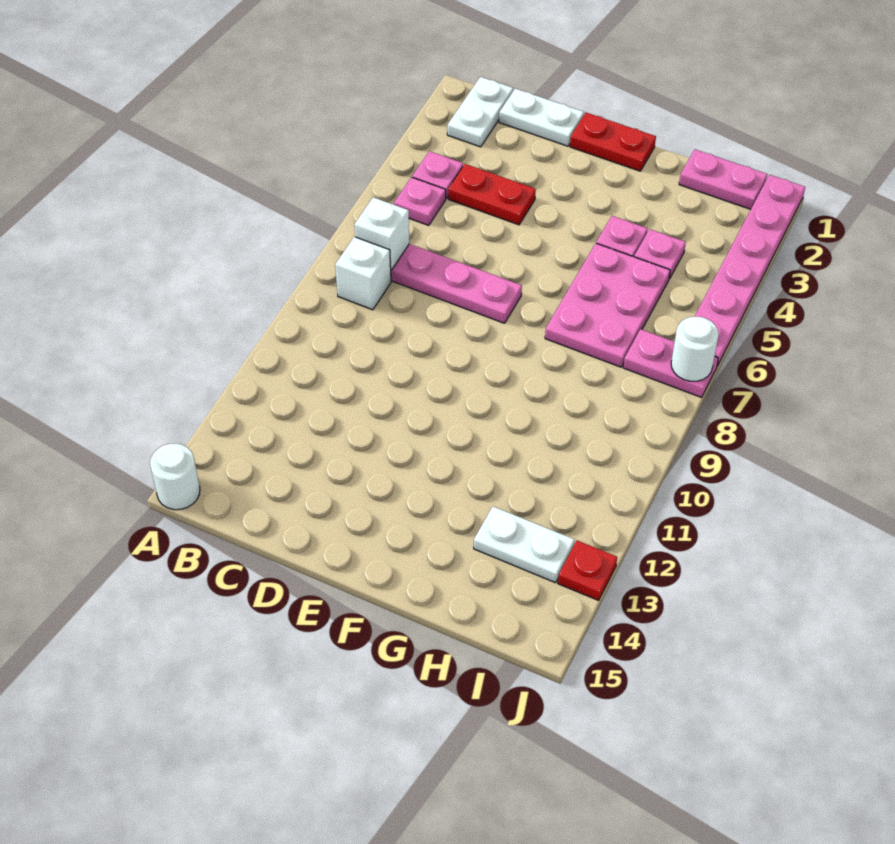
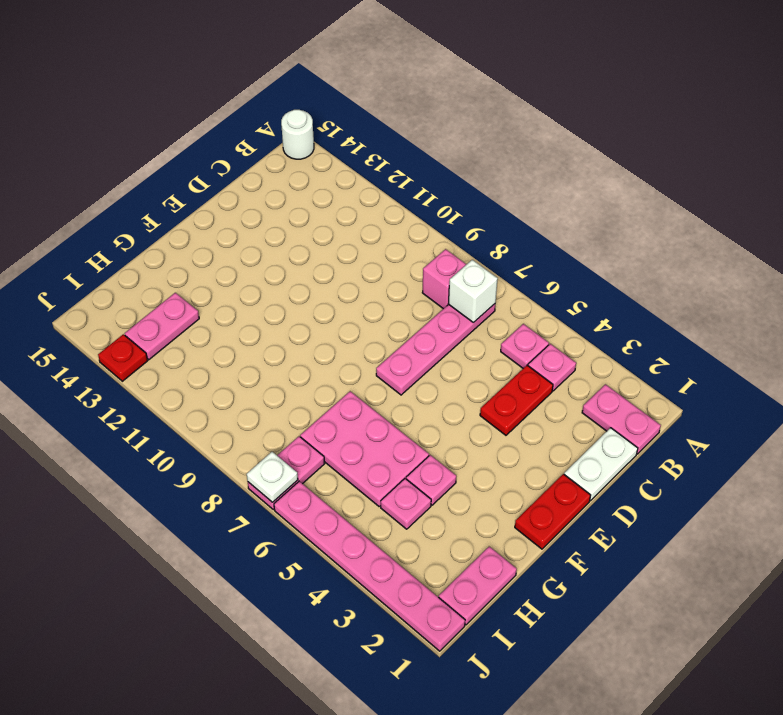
white plate B1:B2 level 1 -> pink plate B1:B2 level 1
white brick B8 level 1 -> pink brick B8 level 1
white plate H13:I13 level 1 -> pink plate H13:I13 level 1
white round brick J7 level 2 -> white plate J7 level 2

